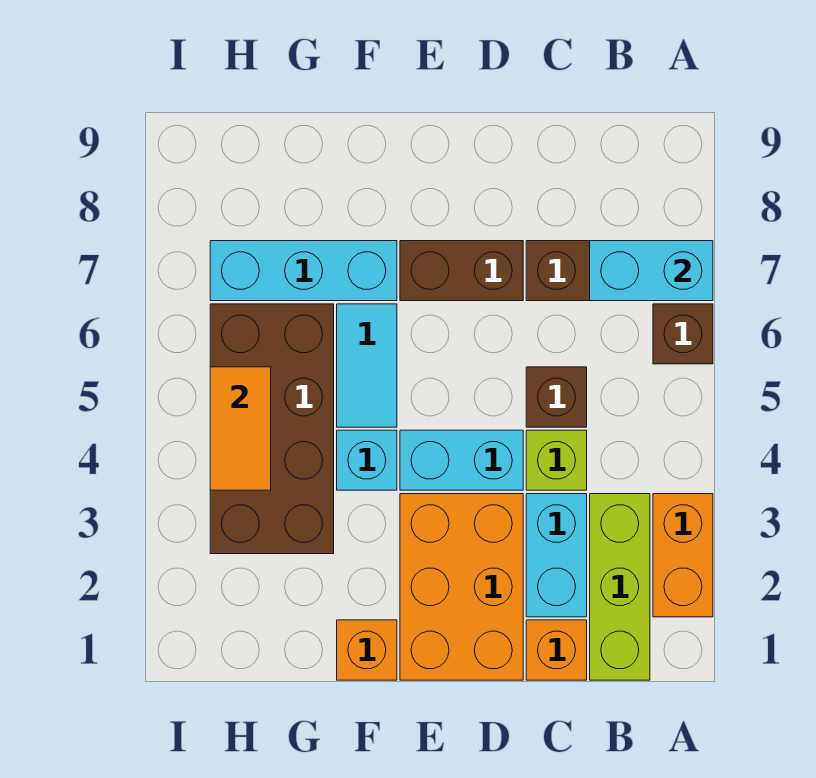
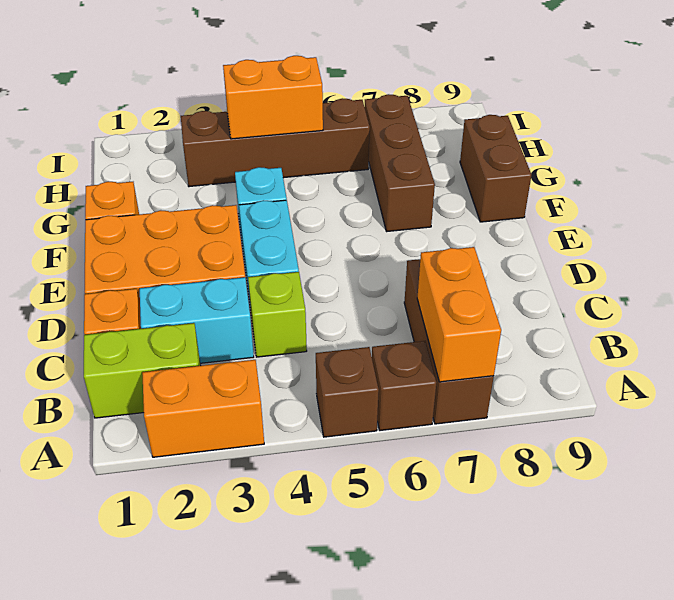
cyan brick A7:B7 level 2 -> orange brick A7:B7 level 2
lime brick B1:B3 level 1 -> lime brick B1:B2 level 1
brown brick C5 level 1 -> brown brick A5 level 1
brown brick D7:E7 level 1 -> brown brick F9:G9 level 1
cyan tile F5:F6 level 1 -> none
cyan brick F7:H7 level 1 -> brown brick F7:H7 level 1
brown brick G3:H6 level 1 -> brown brick H3:H6 level 1
orange tile H4:H5 level 2 -> orange brick H4:H5 level 2

